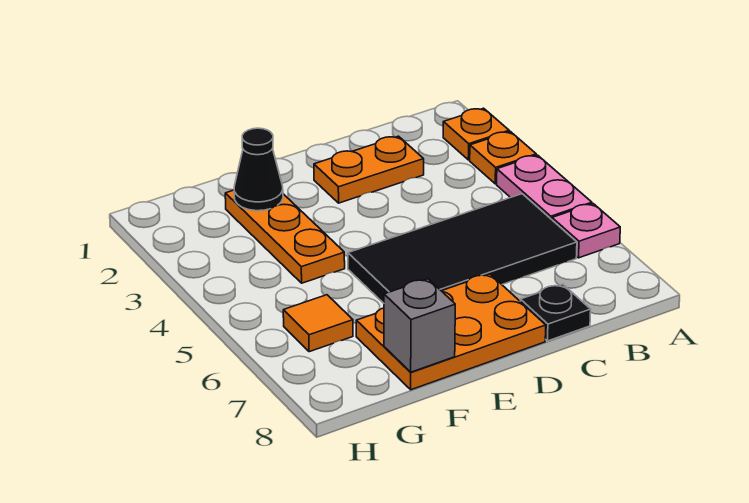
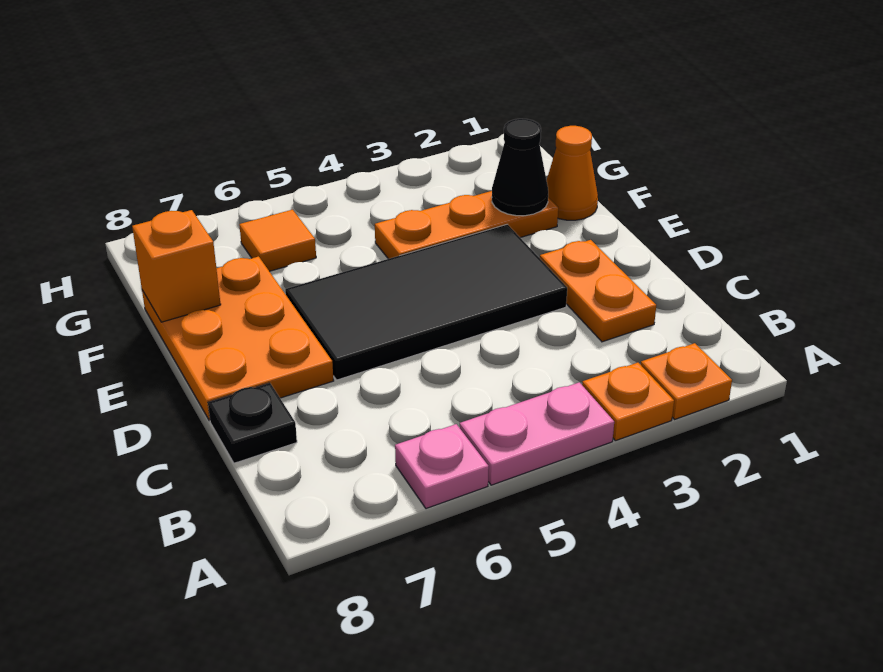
black tile B5:E6 level 1 -> black tile D3:E6 level 1
none -> orange cone F1 level 1
grey brick F8 level 2 -> orange brick F8 level 2

